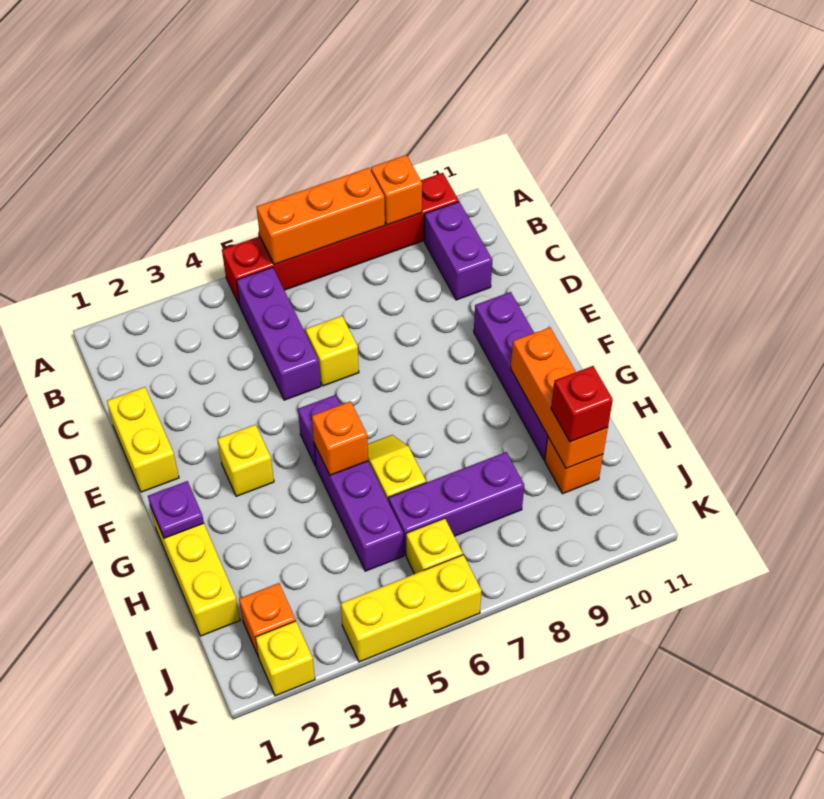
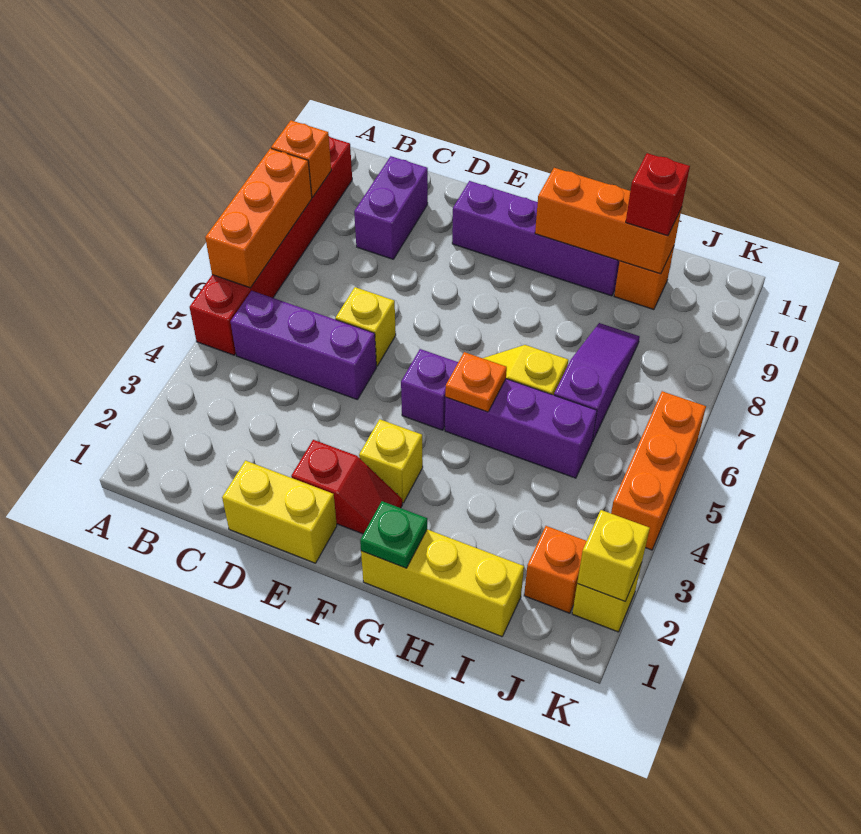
purple brick B10:C10 level 1 -> purple brick C9:C10 level 1
none -> red slope E2:F2 level 1 top E
purple plate G1 level 2 -> green plate G1 level 2
orange brick G5 level 2 -> orange plate G5 level 2
purple brick I6:I8 level 1 -> purple slope I6:I8 level 1 top 6
yellow brick J6 level 1 -> yellow brick K2 level 2
yellow brick K4:K6 level 1 -> orange brick K4:K6 level 1

